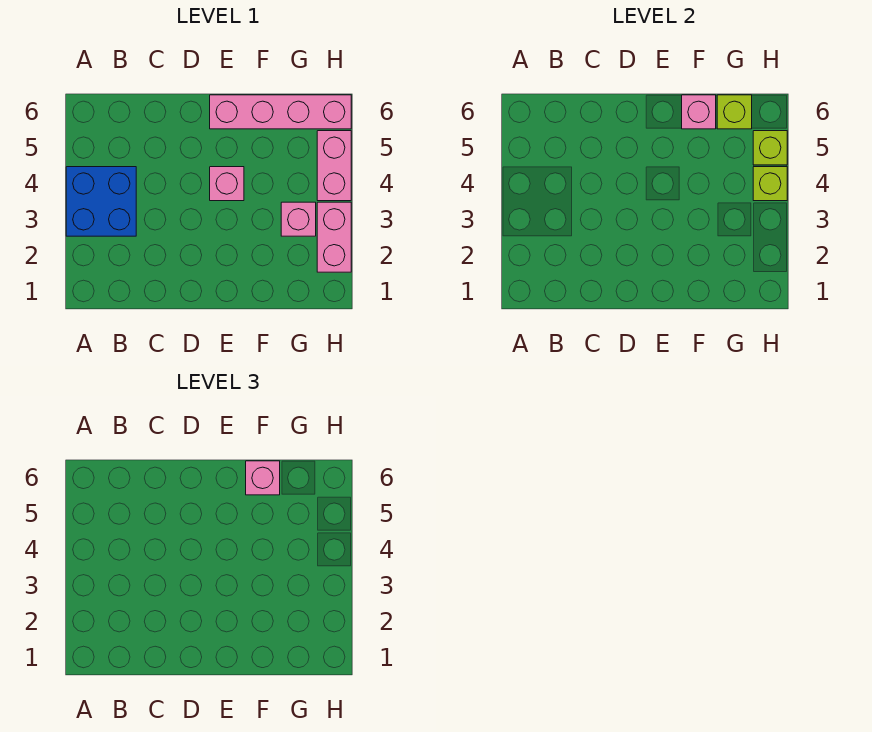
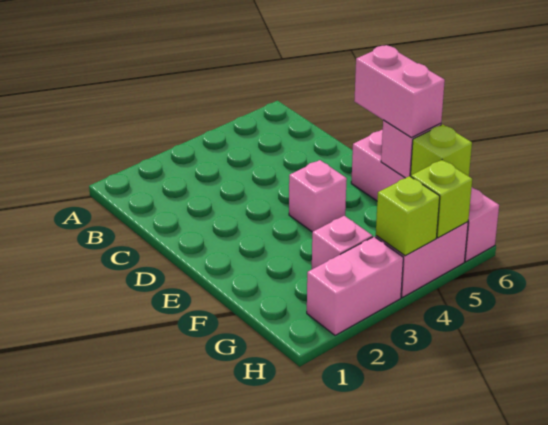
blue brick A3:B4 level 1 -> none
pink brick F6 level 3 -> pink brick E6:F6 level 3

